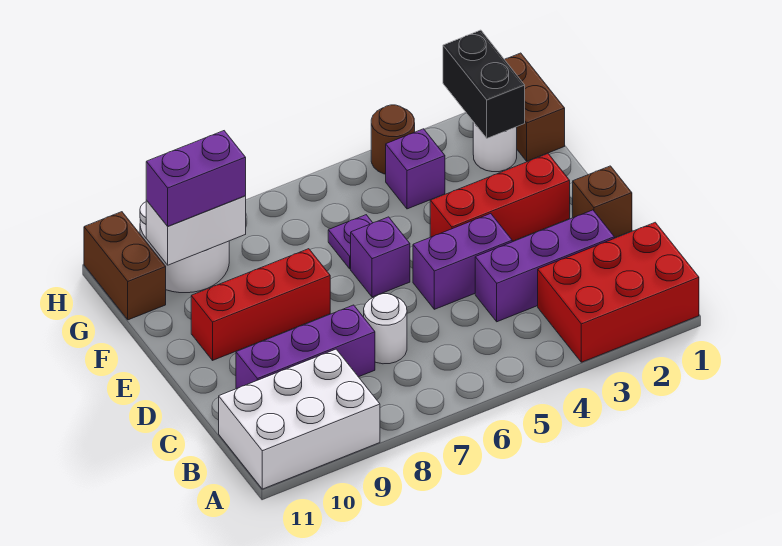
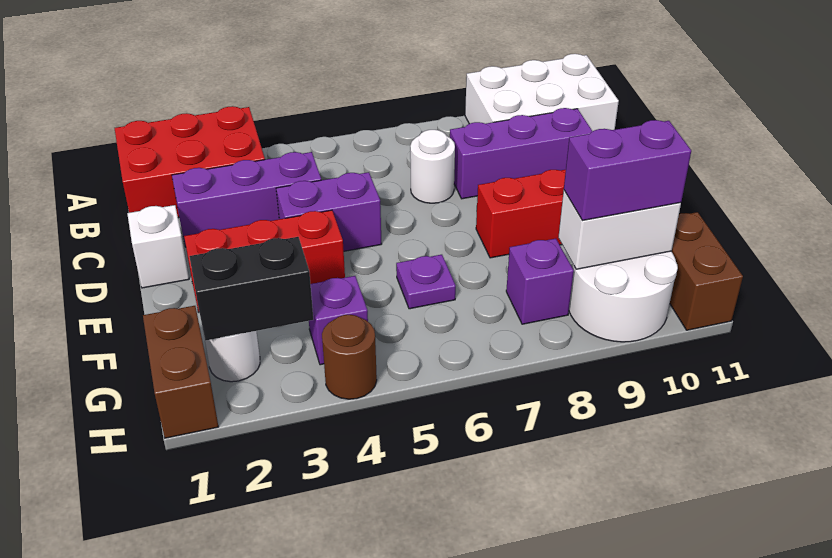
brown brick D1 level 1 -> white brick D1 level 1
purple brick E6 level 1 -> purple brick G8 level 1
black brick G2:H2 level 2 -> black brick G2:G3 level 2

